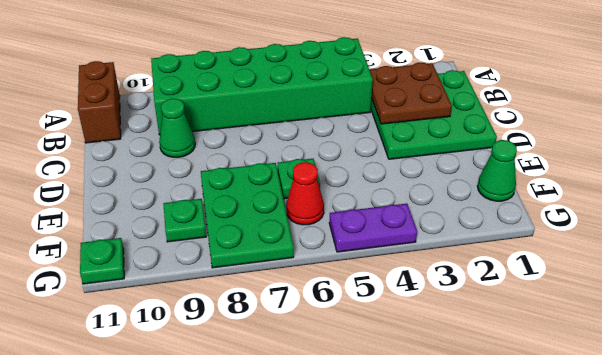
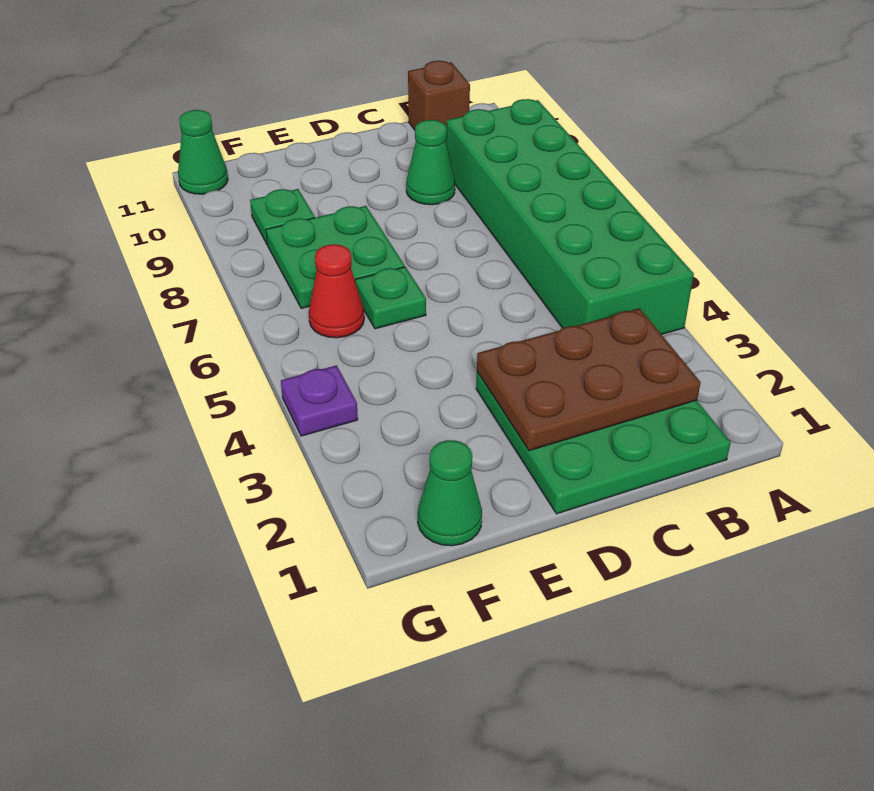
brown brick A11:B11 level 1 -> brown brick B11 level 1
brown plate B2:C3 level 2 -> brown plate B2:D3 level 2
green plate E7:G8 level 1 -> green plate E7:F8 level 1
purple plate G4:G5 level 1 -> purple plate G4 level 1
green plate G11 level 1 -> green cone G11 level 1

